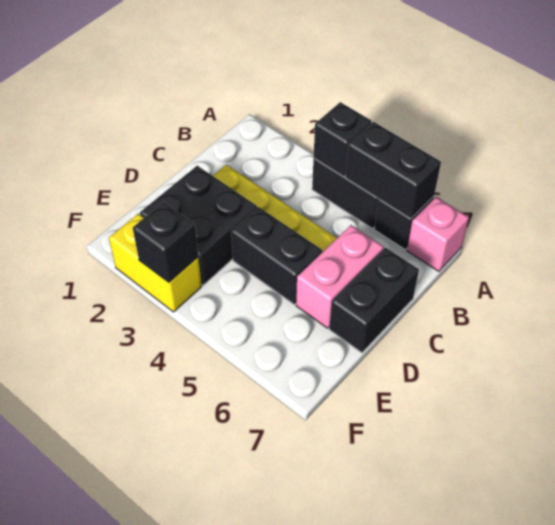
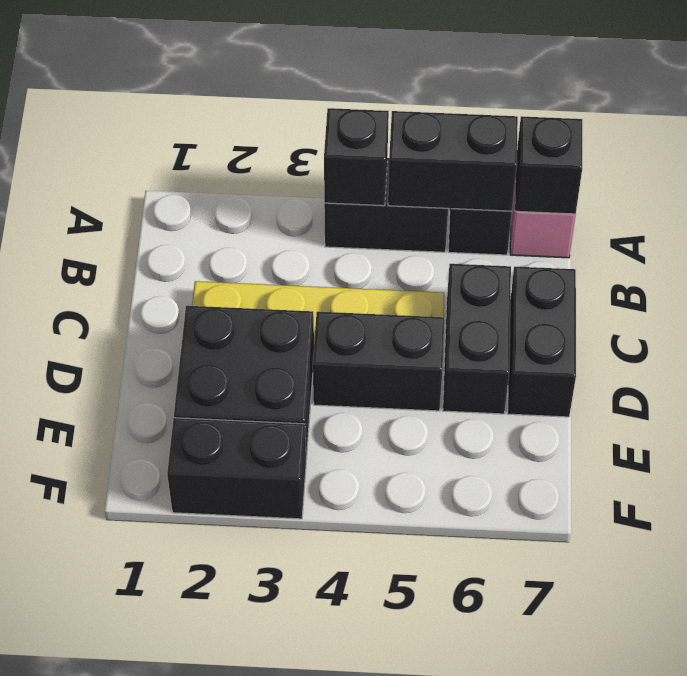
pink brick C6:D6 level 1 -> black brick C6:D6 level 1
yellow brick F2:F3 level 1 -> black brick F2:F3 level 1
black brick F3 level 2 -> black brick A7 level 2

